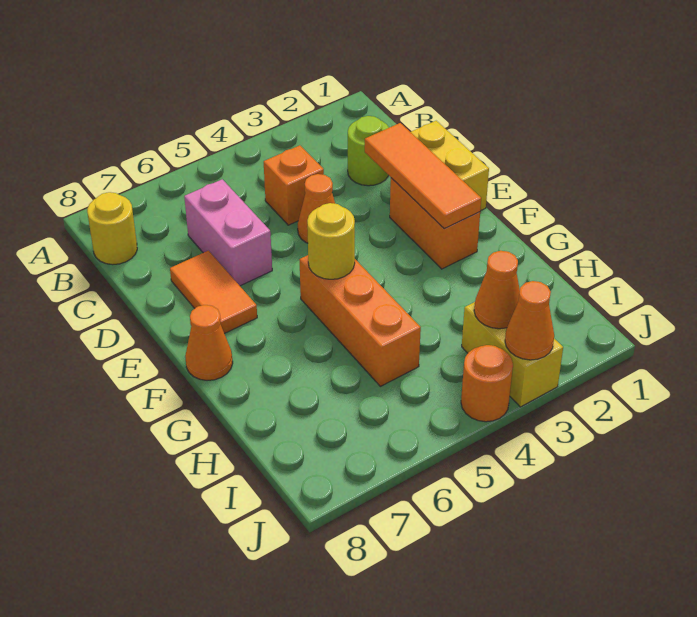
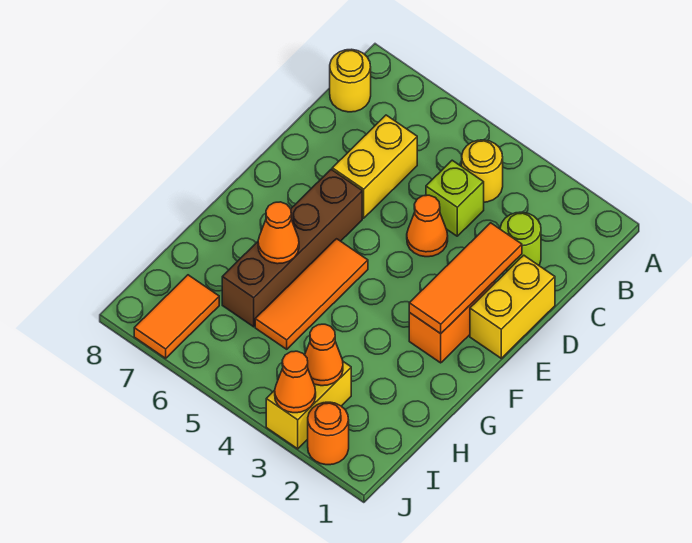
orange brick C4 level 1 -> lime brick C4 level 1
pink brick C6:D6 level 1 -> yellow brick C6:D6 level 1
orange tile D7:E7 level 1 -> orange tile I7:J7 level 1
none -> brown brick E6:H6 level 1
orange brick F5:H5 level 1 -> orange tile F5:H5 level 1
yellow round brick F5 level 2 -> yellow round brick B4 level 1
orange cone F8 level 1 -> orange cone G6 level 2
orange round brick J4 level 1 -> orange round brick J2 level 1

